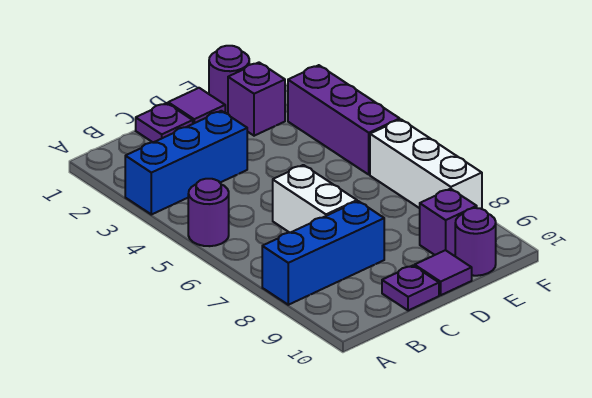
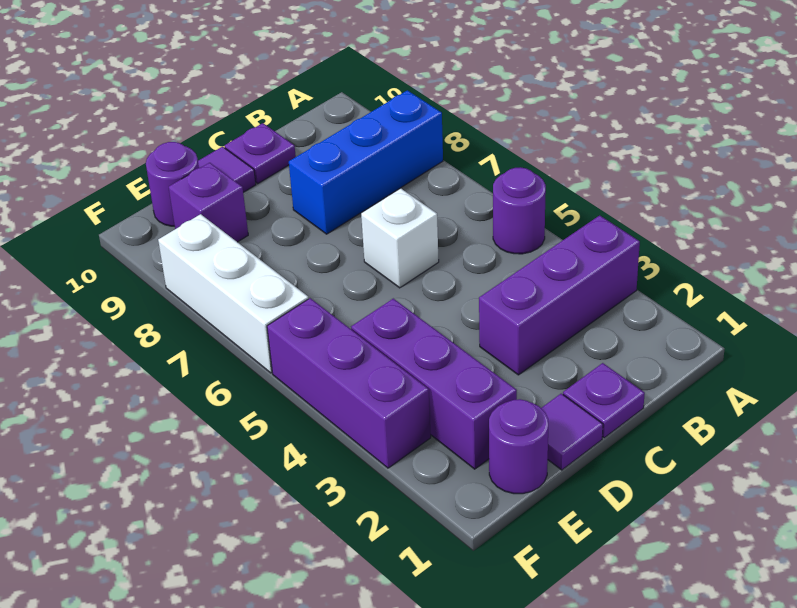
blue brick A3:C3 level 1 -> purple brick A3:C3 level 1
white brick C6:C7 level 1 -> white brick C6 level 1
purple brick E2 level 1 -> purple brick E2:E4 level 1

